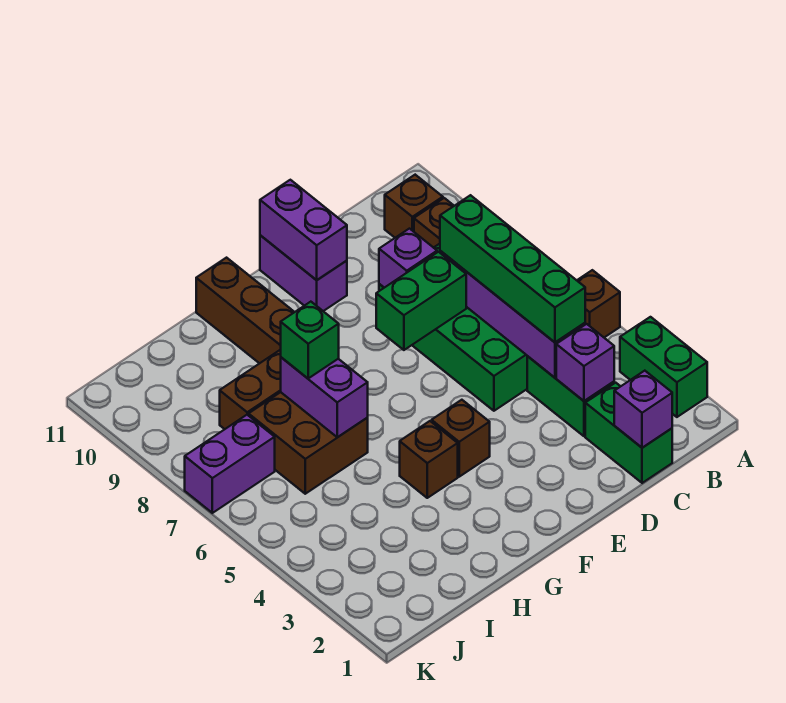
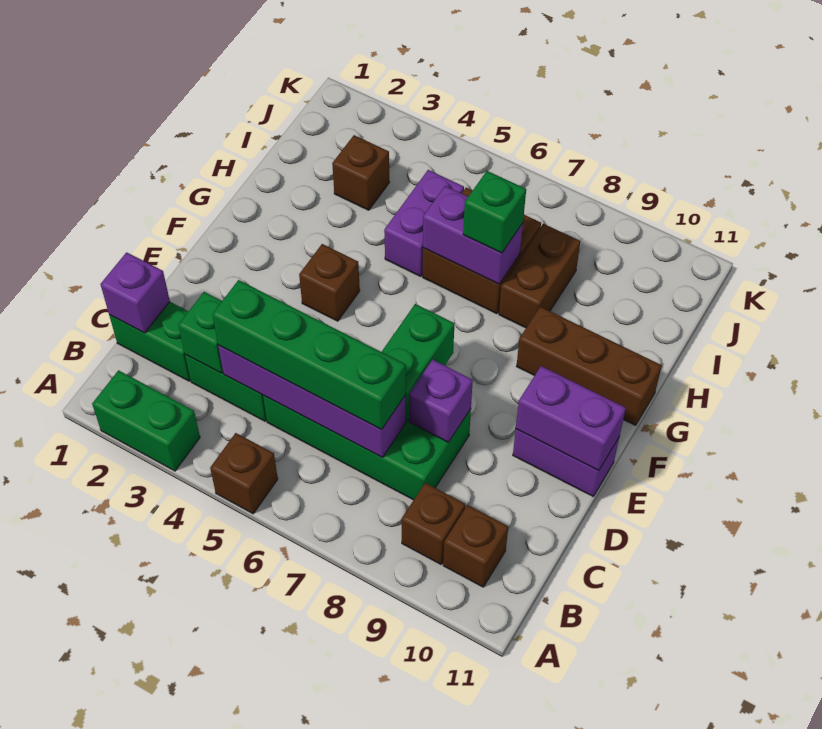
purple brick C3 level 2 -> green brick C3 level 2
brown brick G4 level 1 -> brown brick I3 level 1
purple brick J7:K7 level 1 -> purple brick H5:I5 level 1

